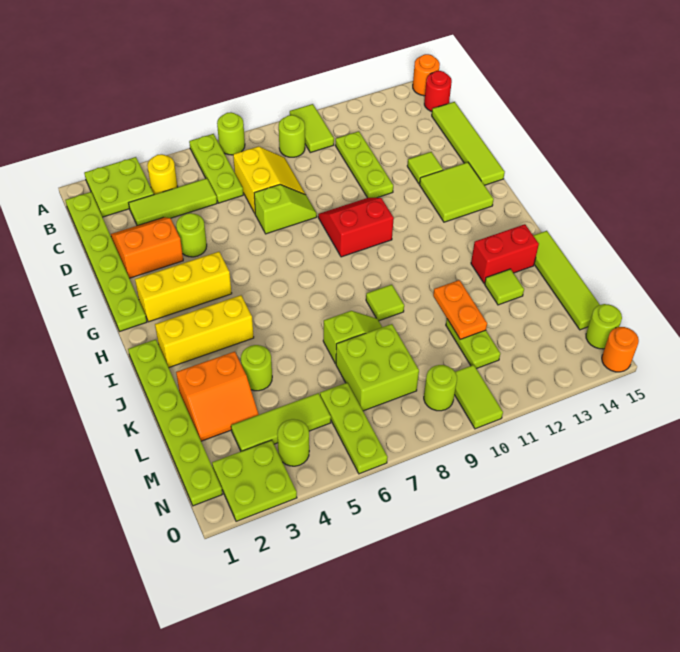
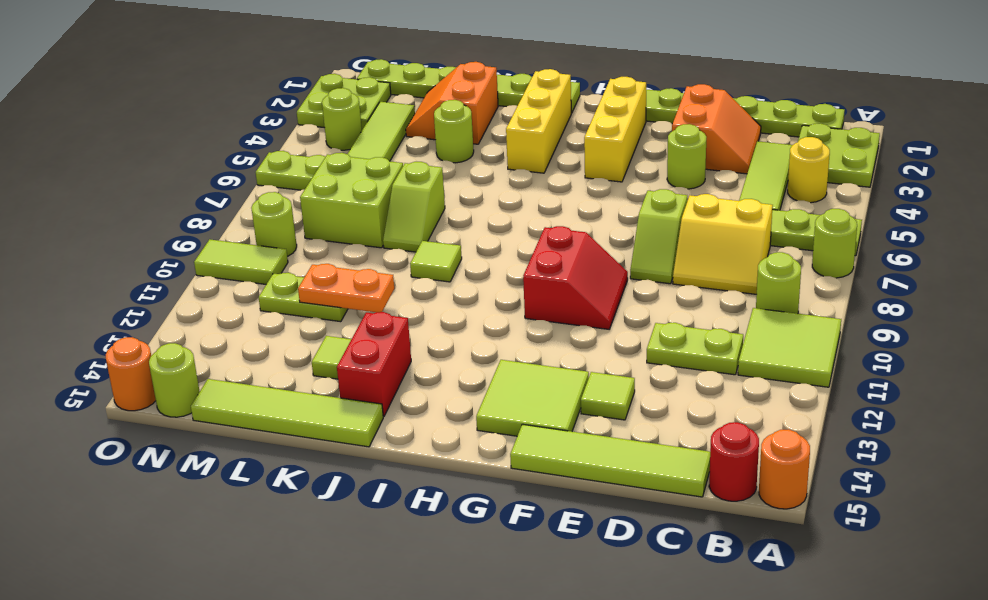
lime tile A10:B10 level 1 -> lime tile A10:B11 level 1
lime plate C11:E11 level 1 -> lime plate C11:D11 level 1

